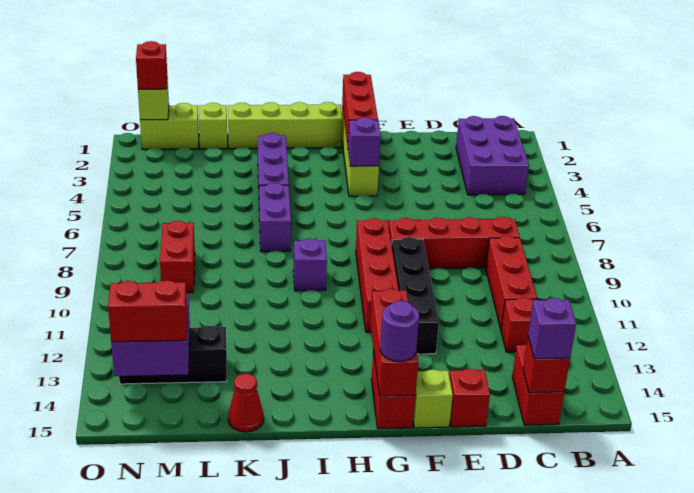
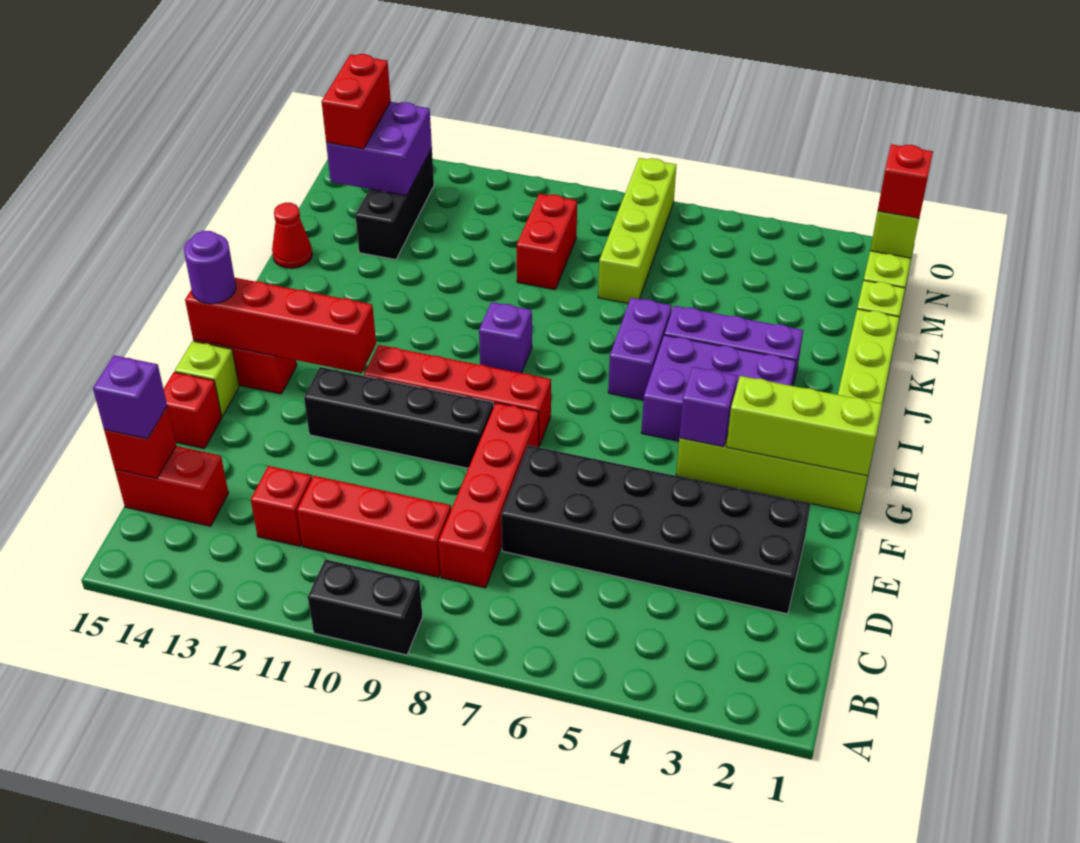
none -> black brick A9:A10 level 1
purple brick B2:C4 level 1 -> purple brick H3:I5 level 1
none -> black brick D2:E7 level 1
red brick G1:G3 level 2 -> lime brick G1:G3 level 2
red brick G13:G15 level 2 -> red brick G12:G15 level 2
purple brick J6:J7 level 1 -> purple brick I6:J6 level 1
none -> lime brick L7:O7 level 1
red brick M8:M9 level 1 -> red brick L9:M9 level 1

